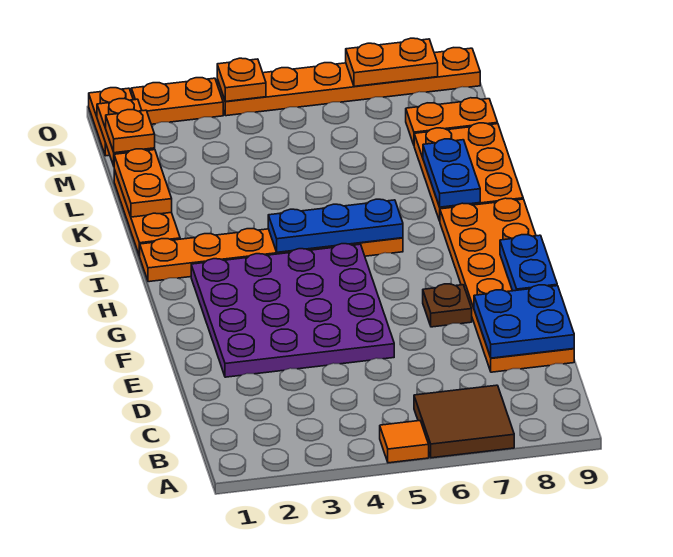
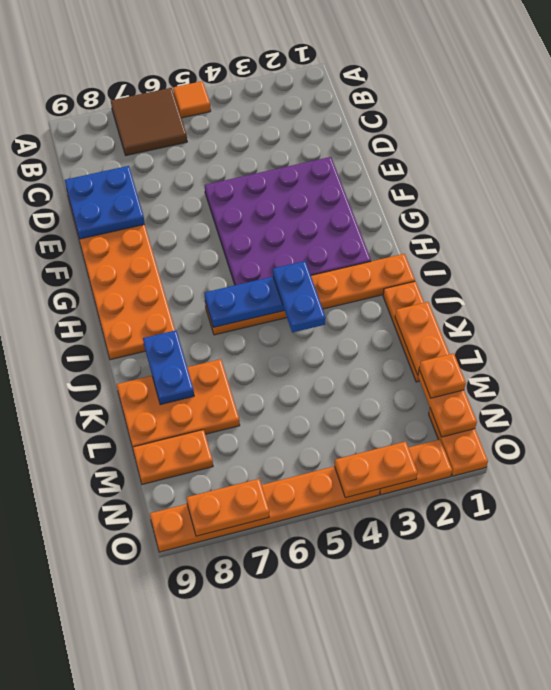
brown plate F7 level 1 -> none
blue plate F9:G9 level 2 -> blue plate I4:J4 level 3
orange plate J8:L9 level 1 -> orange plate K7:L9 level 1
orange plate O4 level 2 -> orange plate O3:O4 level 2

